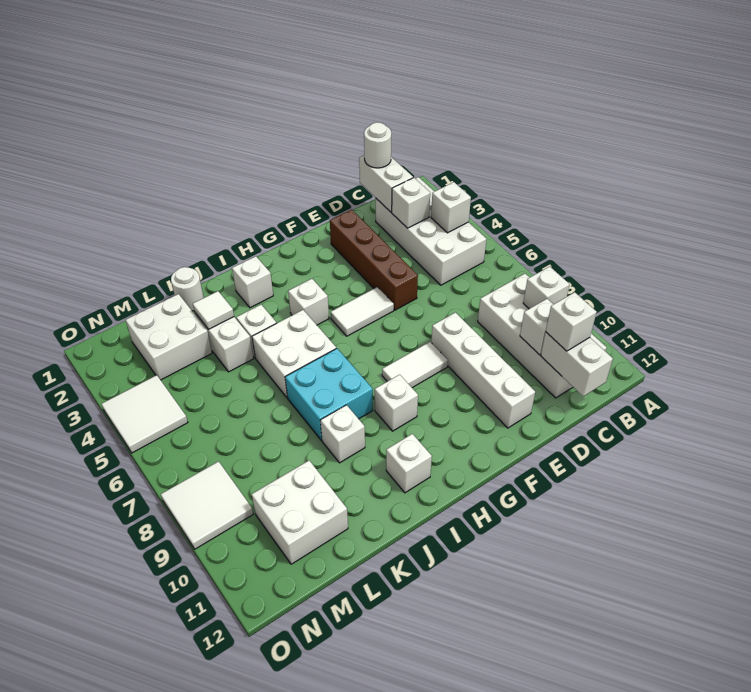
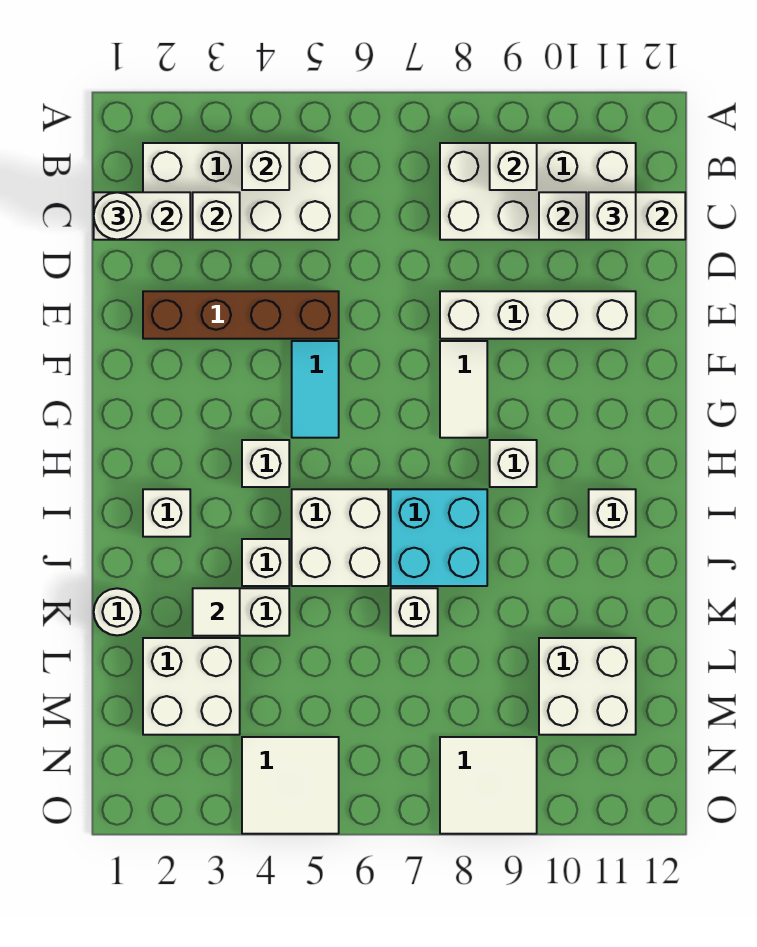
white tile F5:G5 level 1 -> cyan tile F5:G5 level 1
white brick J9 level 1 -> white brick K7 level 1

